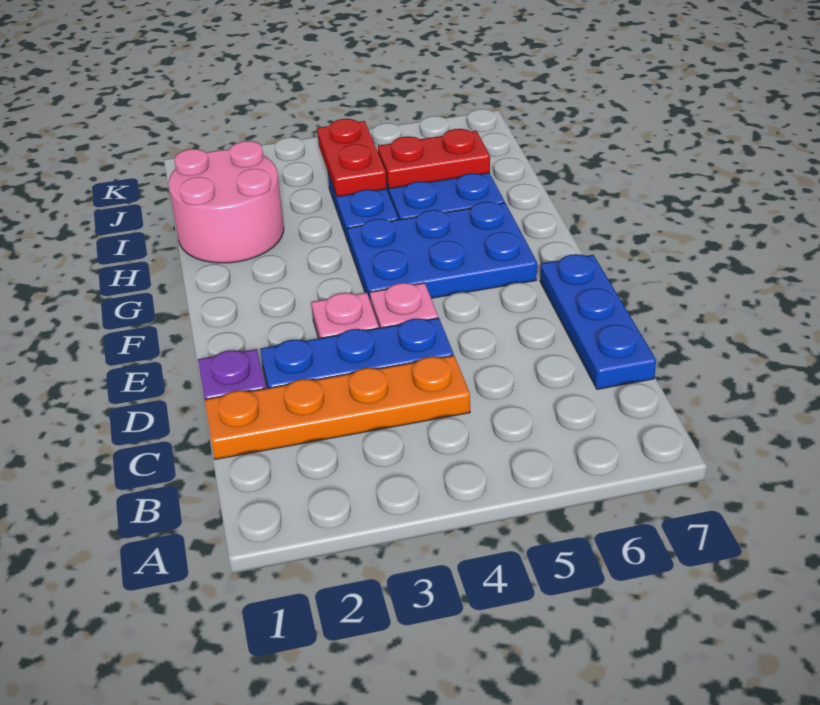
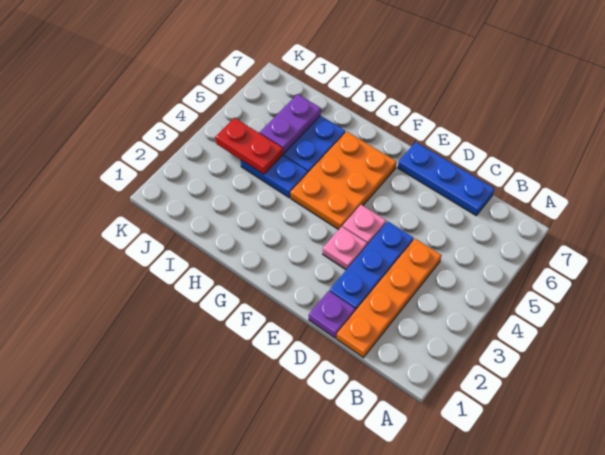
blue plate F4:G6 level 1 -> orange plate F4:G6 level 1
pink round brick H1:I2 level 1 -> none
red plate I5:I6 level 2 -> purple plate I5:I6 level 2

